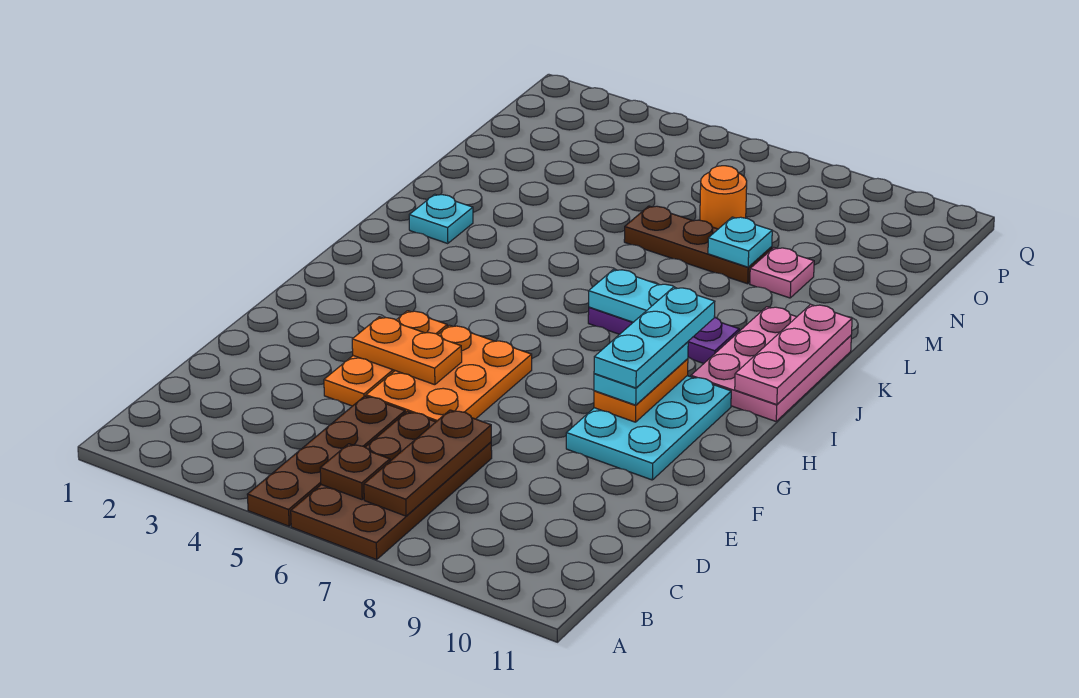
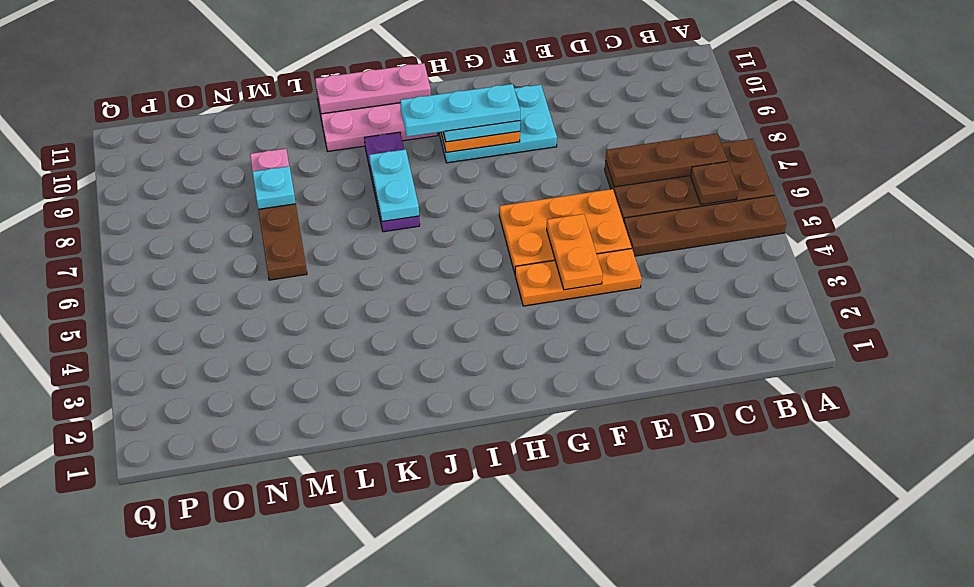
cyan plate K2 level 1 -> none
orange round brick N7 level 1 -> none

